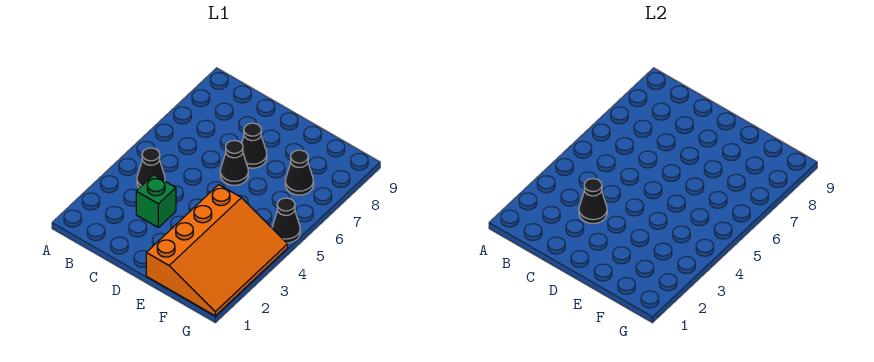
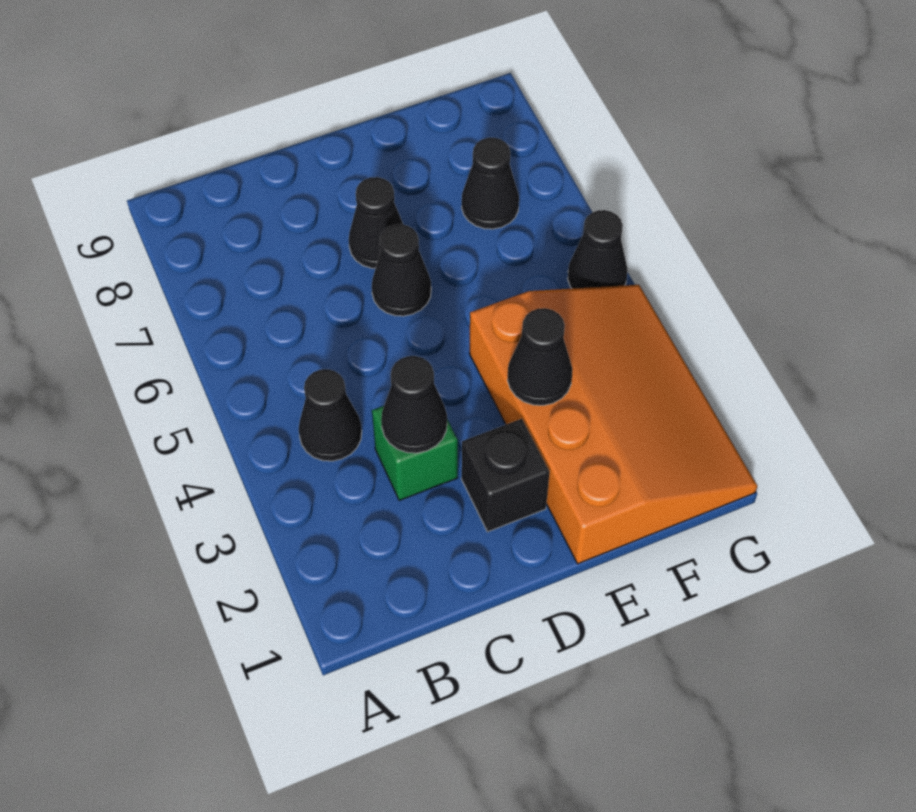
none -> black brick D2 level 1
none -> black cone E3 level 2

